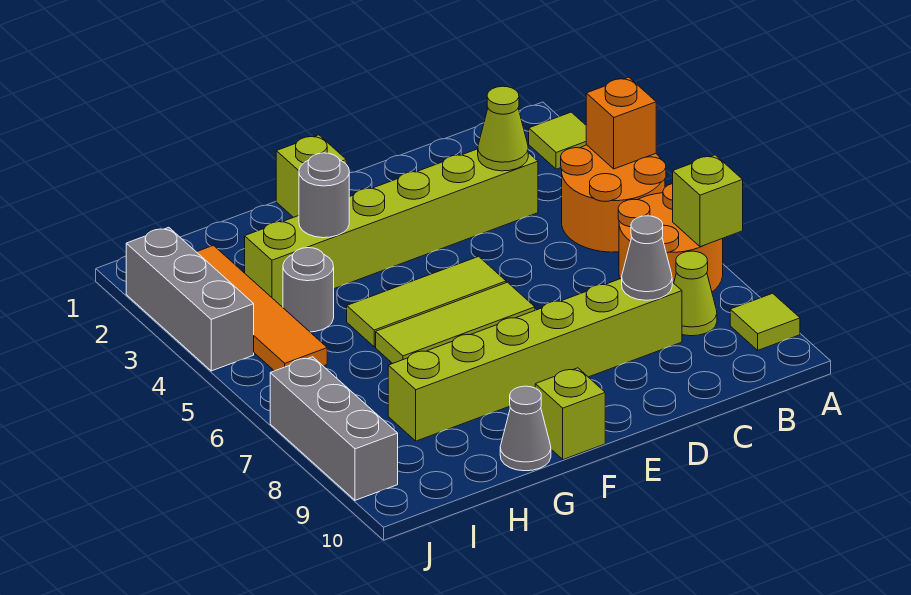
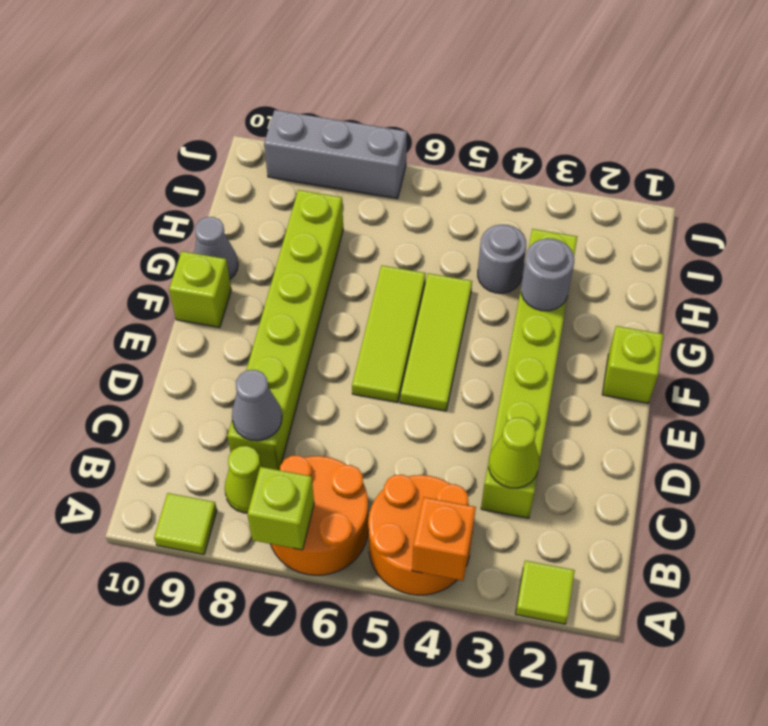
orange tile I2:I5 level 1 -> none
grey brick J2:J4 level 1 -> none

